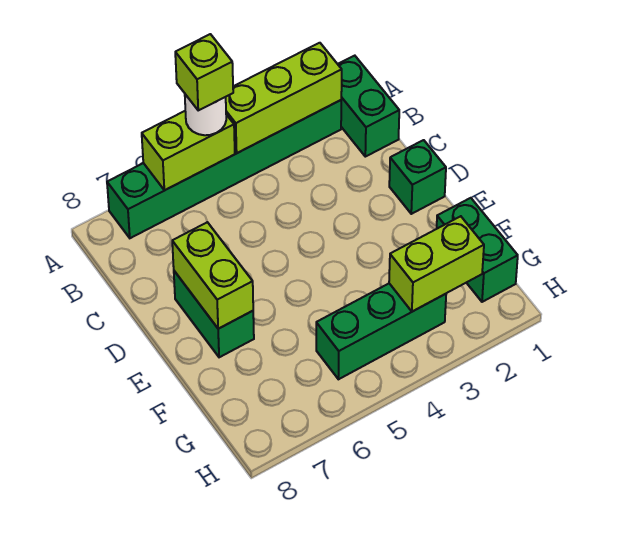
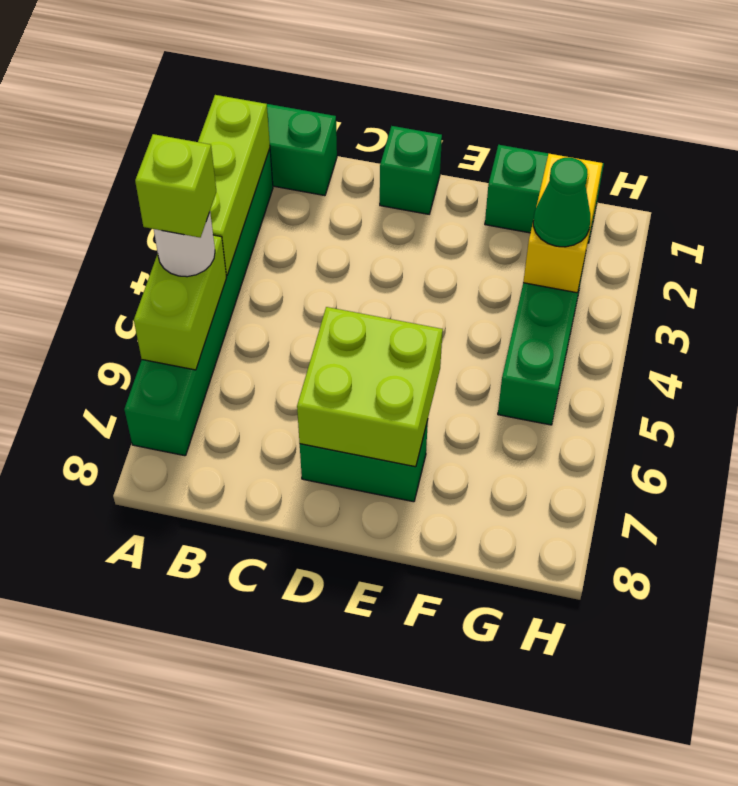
lime brick D7:E7 level 2 -> lime brick D6:E7 level 2
lime brick G2:G3 level 2 -> yellow brick G2:G3 level 2
none -> green cone G3 level 3

